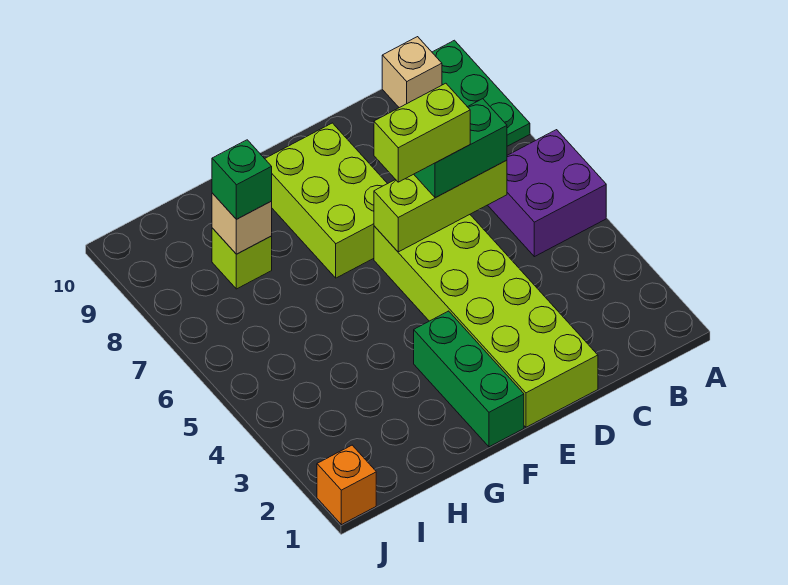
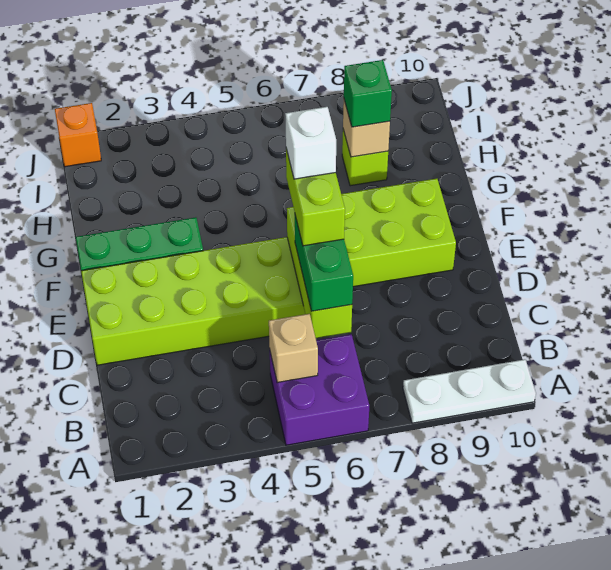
green plate A8:A10 level 1 -> white plate A8:A10 level 1
tan brick B10 level 1 -> tan brick B5 level 2
none -> white brick E6 level 5

